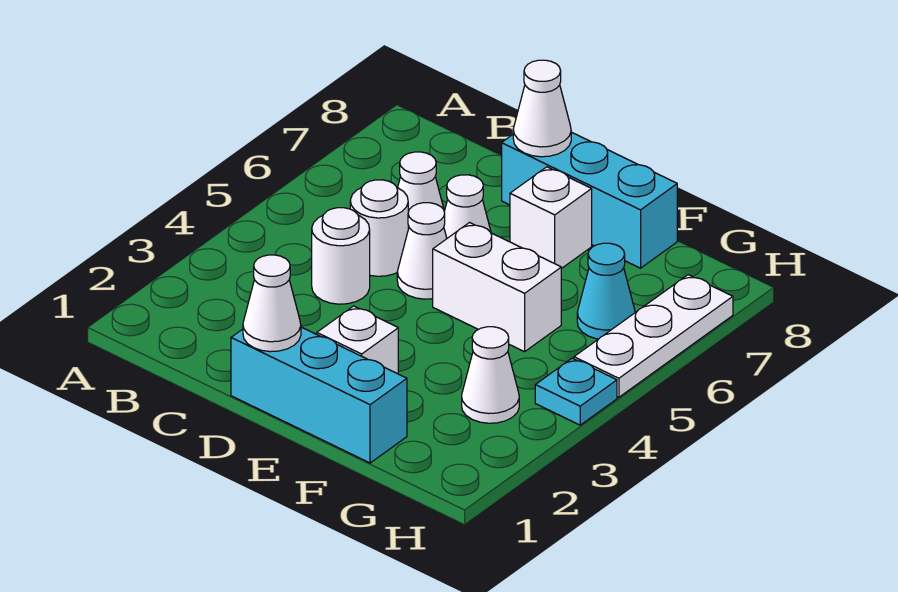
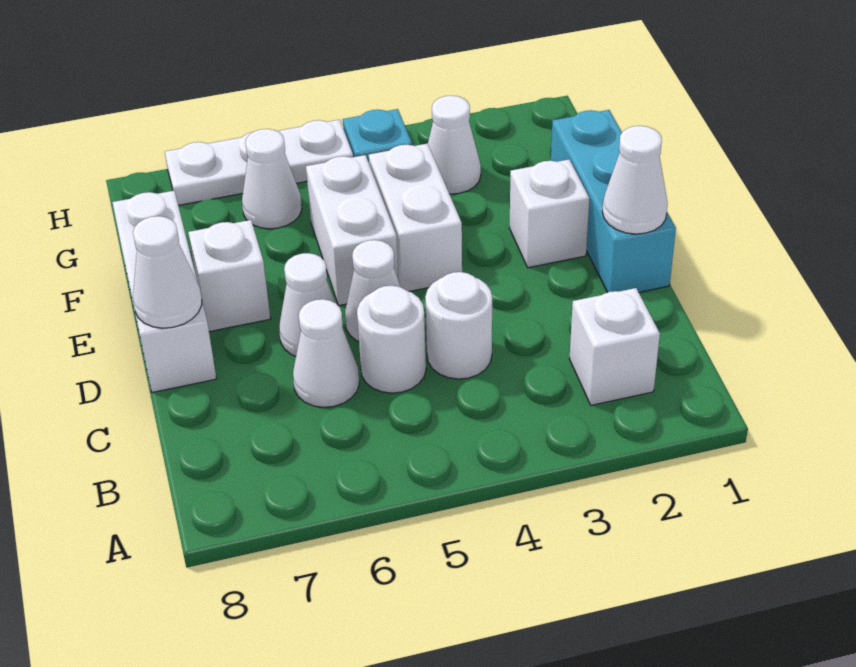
none -> white brick B2 level 1
cyan brick D8:F8 level 1 -> white brick D8:F8 level 1
none -> white brick E4:F4 level 1
cyan cone G6 level 1 -> white cone G6 level 1

